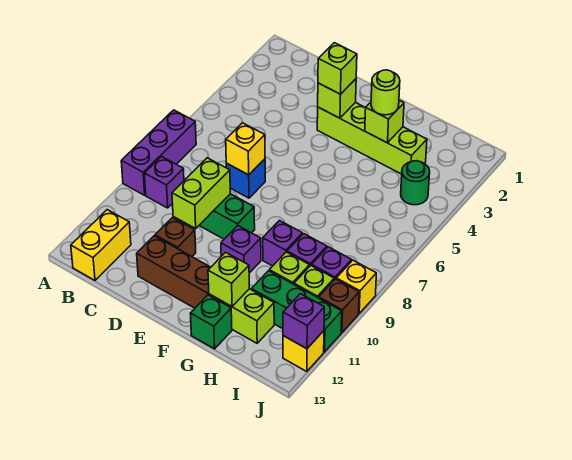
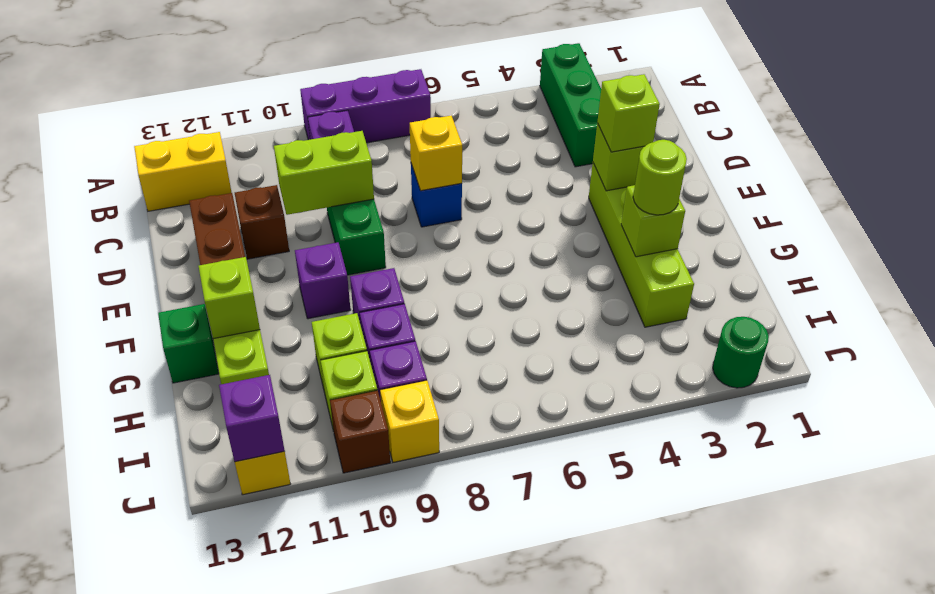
green brick H11:J11 level 1 -> green brick A3:C3 level 1
green round brick I4 level 1 -> green round brick J2 level 1

